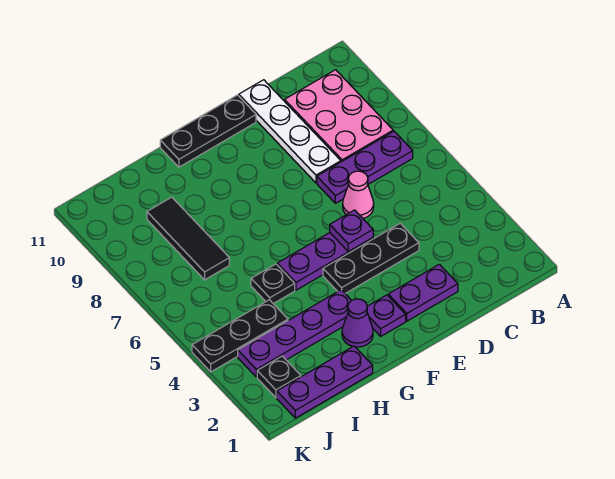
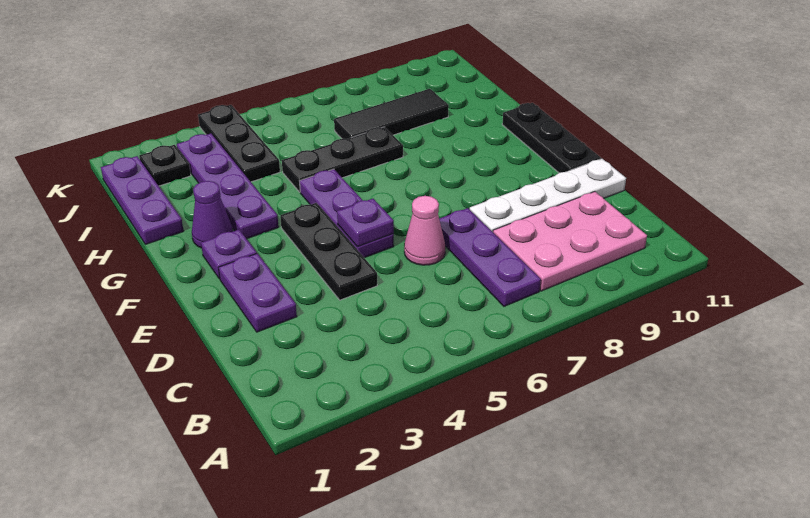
black plate H5 level 1 -> black plate H5:H7 level 1

